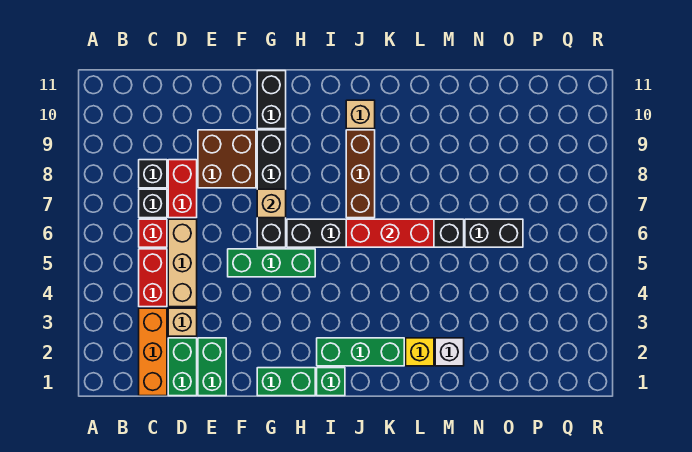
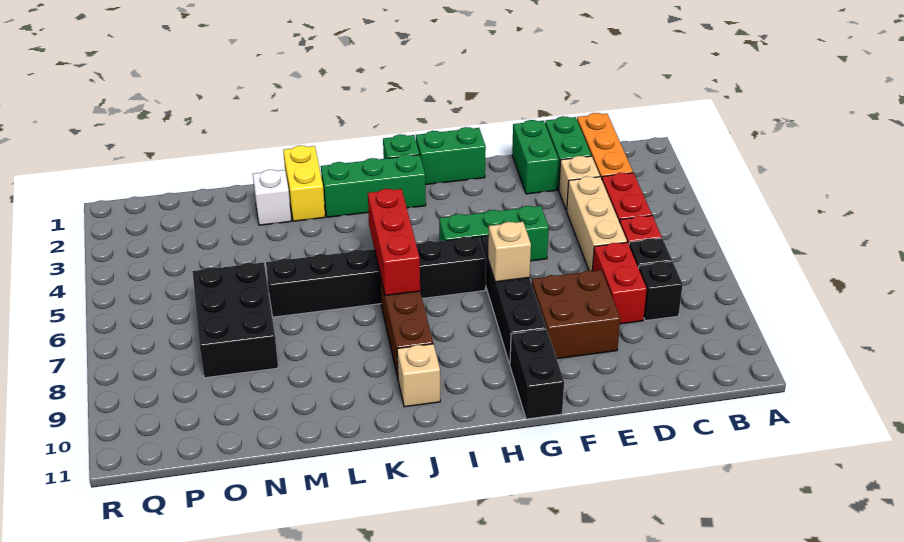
red brick J6:L6 level 2 -> red brick J5:J7 level 2
yellow brick L2 level 1 -> yellow brick L1:L2 level 1
black brick N6:O6 level 1 -> black brick N6:O8 level 1

